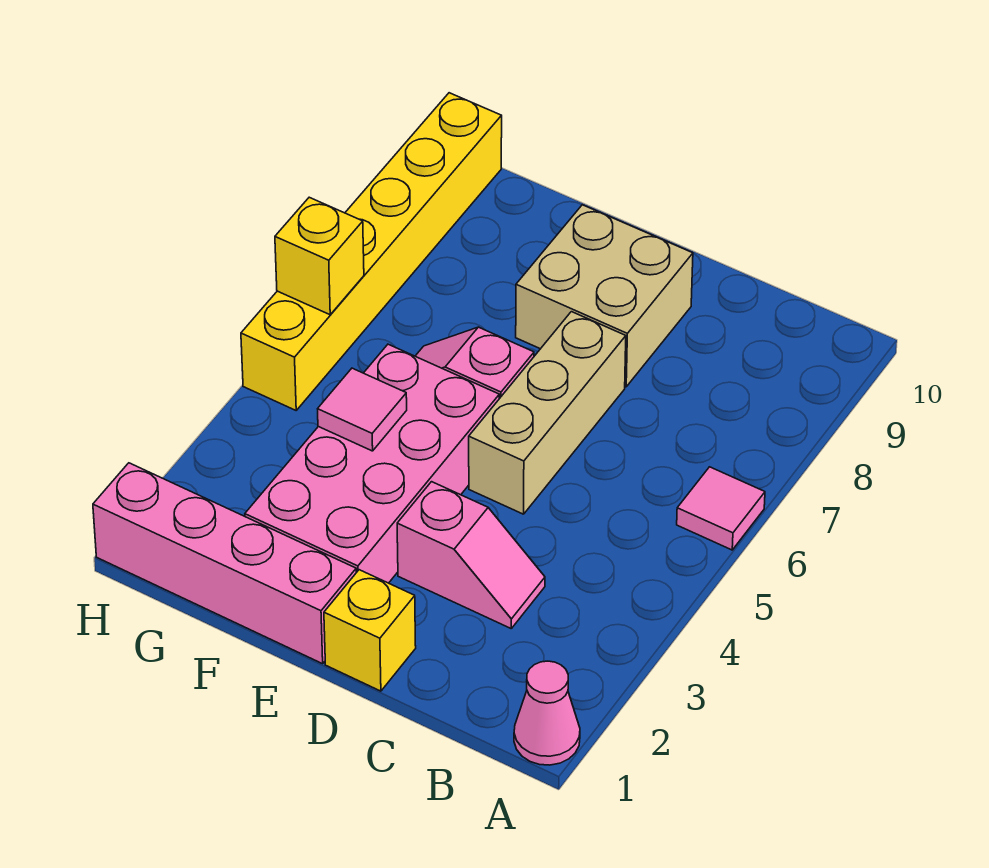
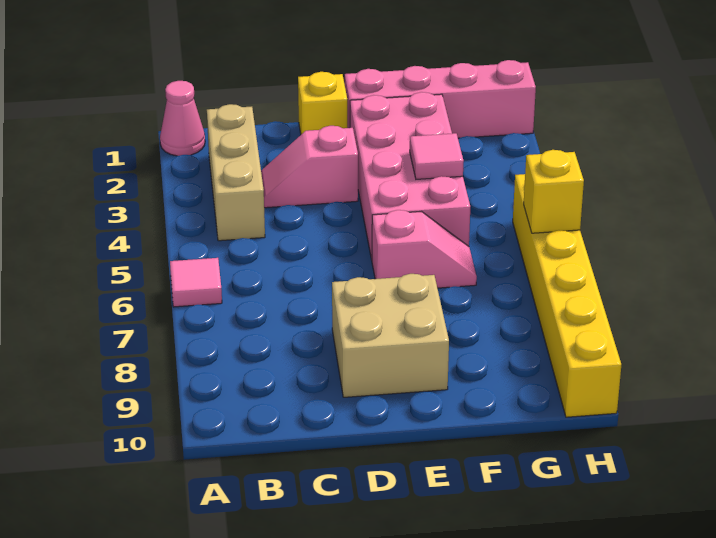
tan brick D5:D7 level 1 -> tan brick B2:B4 level 1

